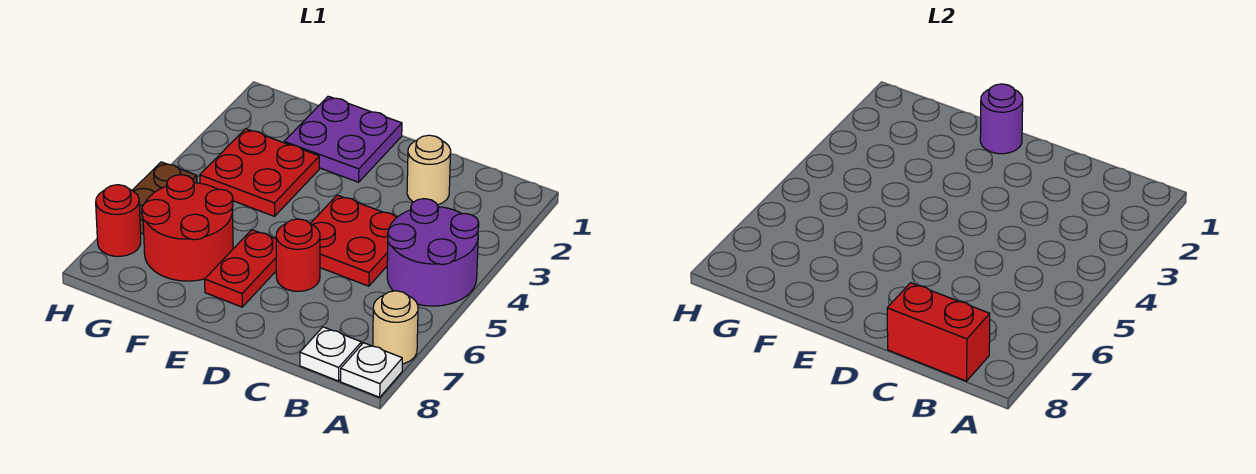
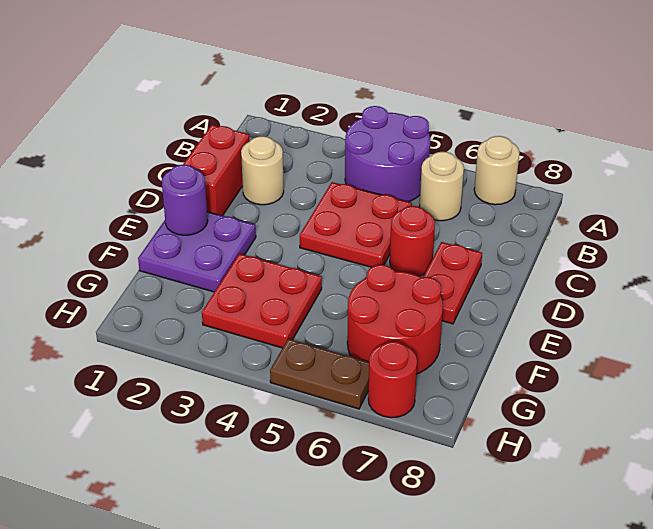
white plate A8 level 1 -> none
none -> tan round brick B6 level 1
white plate B8 level 1 -> none
red brick B8:C8 level 2 -> red brick C1:D1 level 1
red plate E6:E7 level 1 -> red plate D7:E7 level 1

